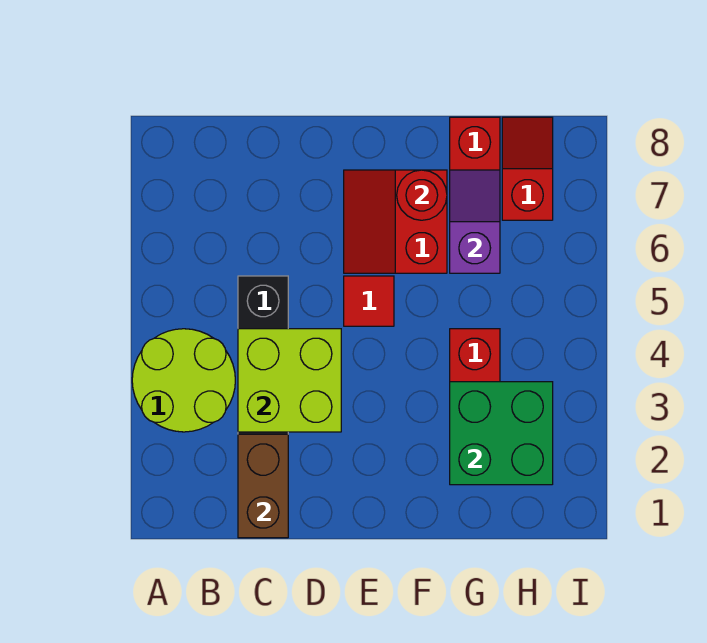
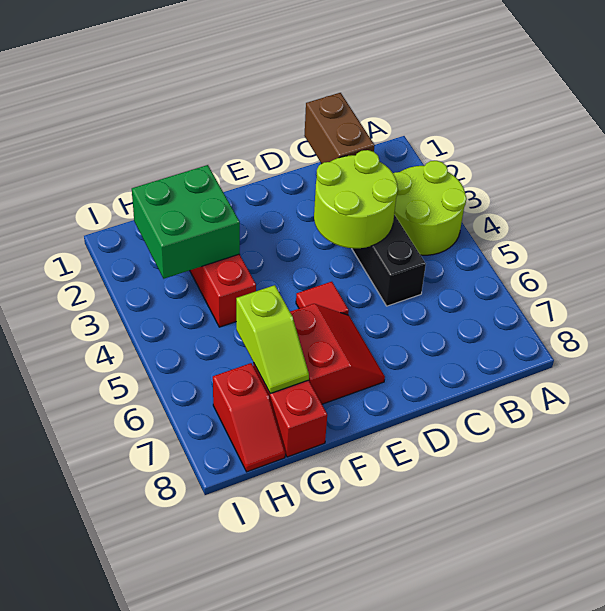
lime brick C3:D4 level 2 -> lime round brick C3:D4 level 2
red round brick F7 level 2 -> none
purple slope G6:G7 level 2 top 6 -> lime slope G6:G7 level 2 top 6

